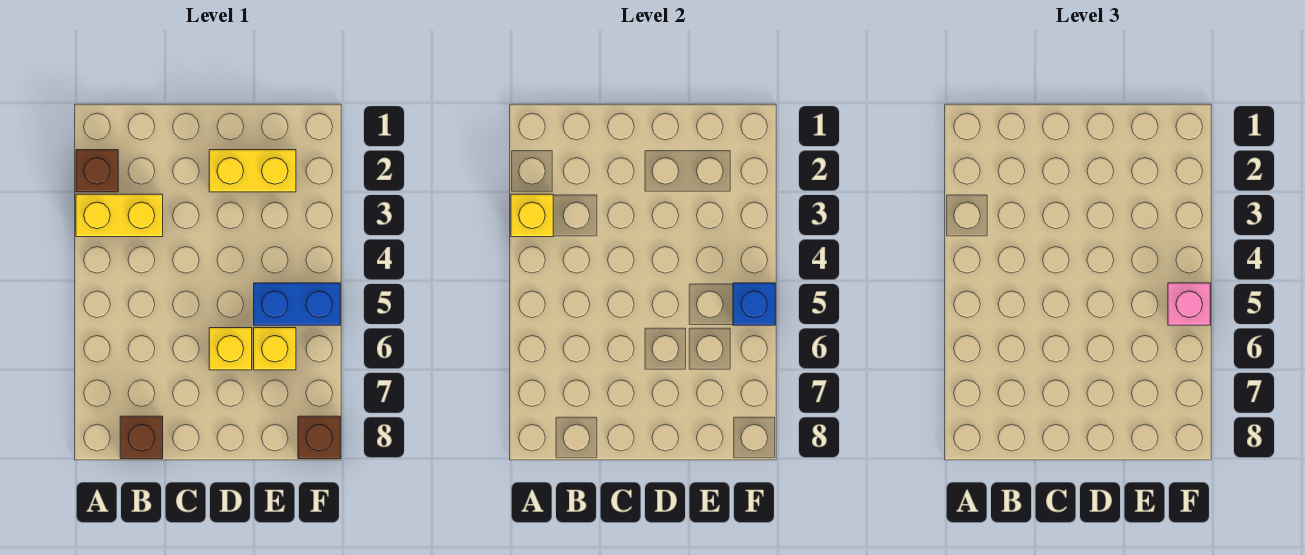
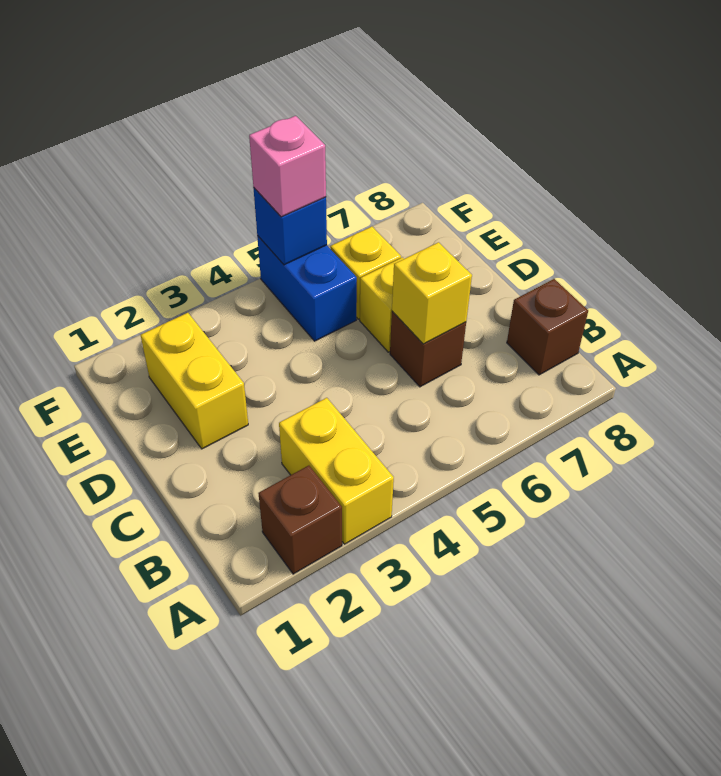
yellow brick A3 level 2 -> yellow brick C6 level 2
brown brick F8 level 1 -> brown brick C6 level 1

